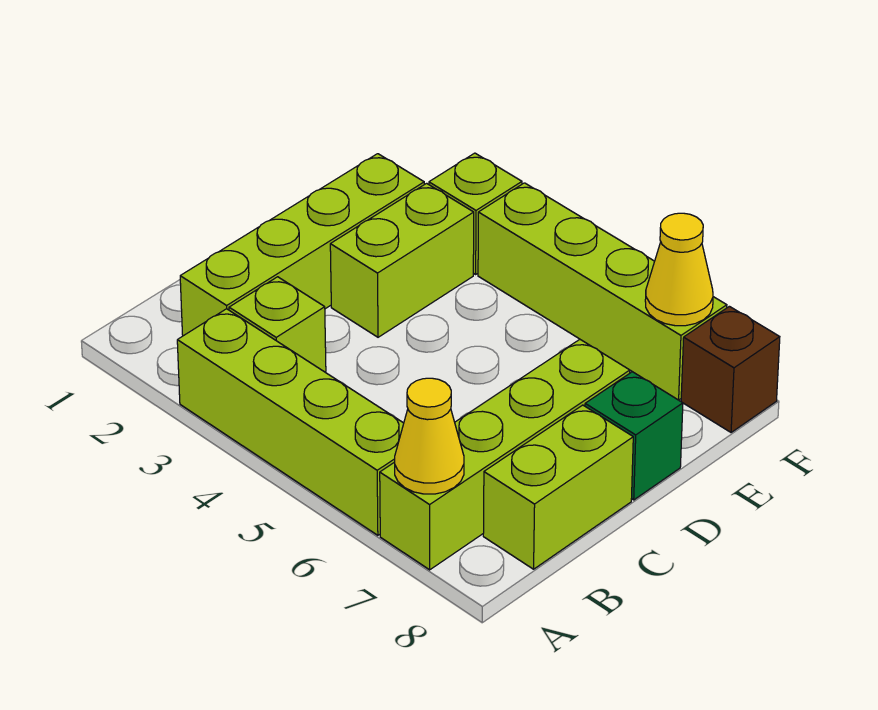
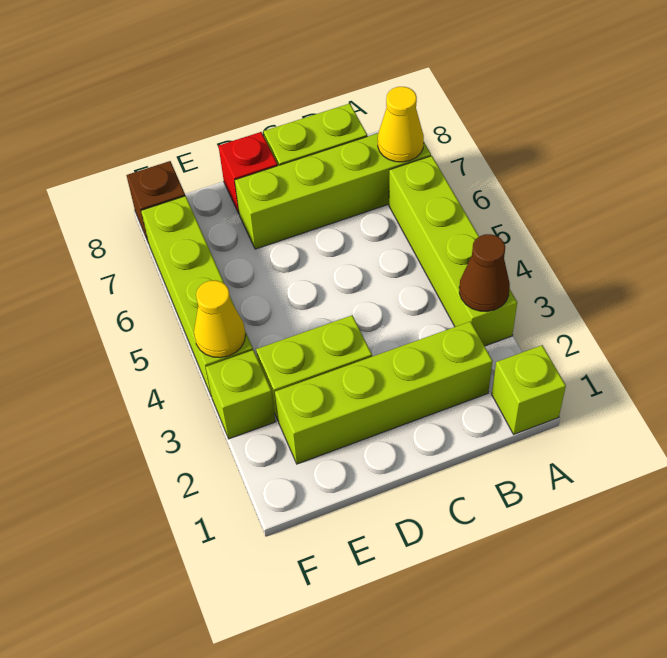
none -> brown cone A3 level 2
lime brick B3 level 1 -> lime brick A1 level 1
green brick D8 level 1 -> red brick D8 level 1
yellow cone F7 level 2 -> yellow cone F4 level 2

